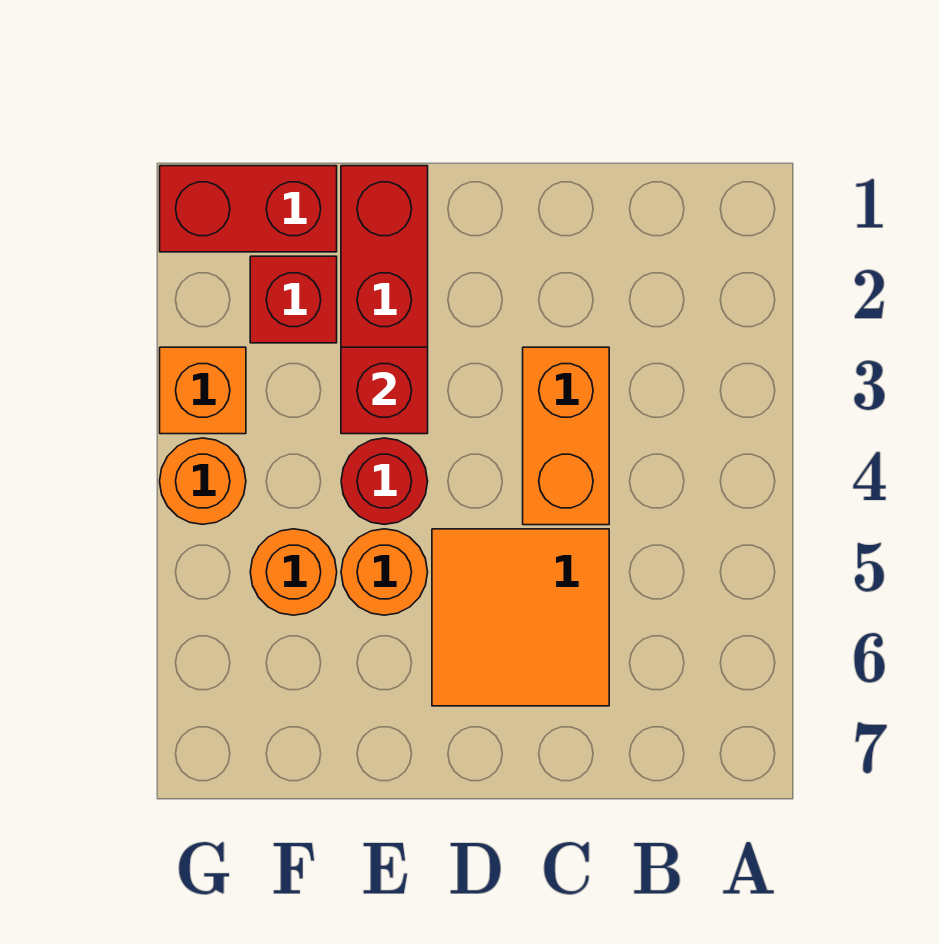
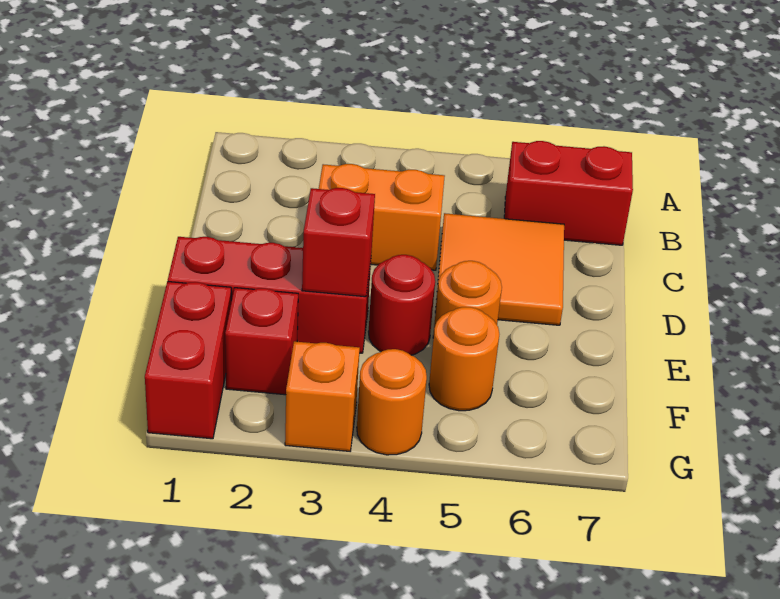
none -> red brick B6:B7 level 1

